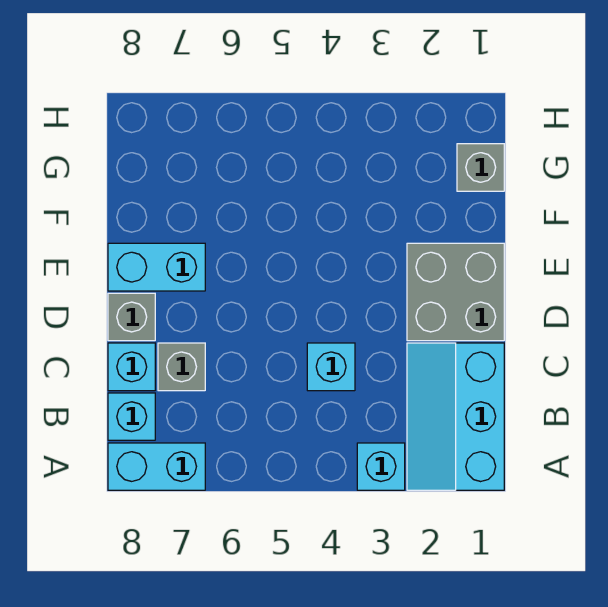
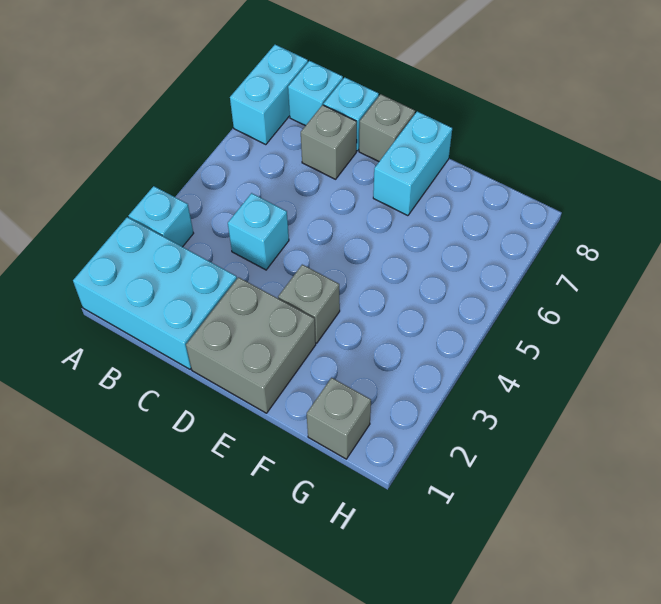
cyan slope A1:C2 level 1 top 1 -> cyan brick A1:C2 level 1
none -> grey brick E3 level 1

